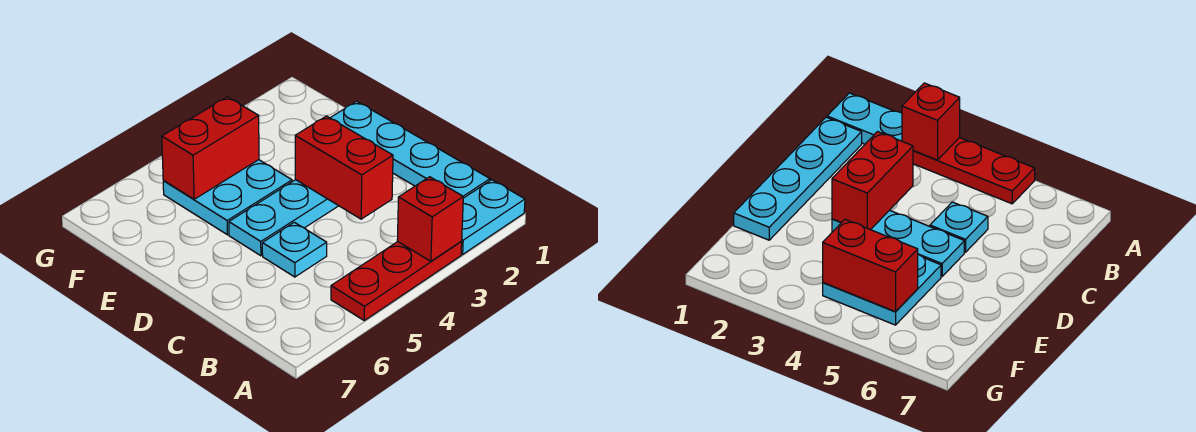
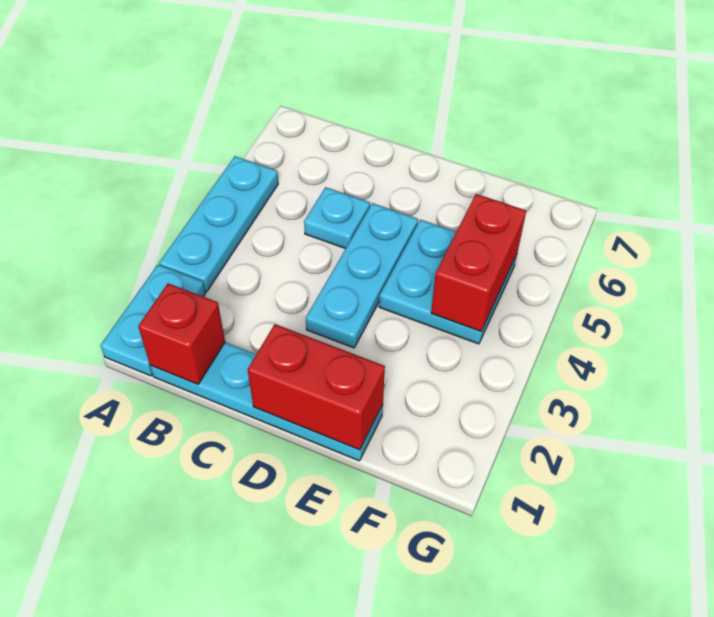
red plate A3:A5 level 1 -> cyan plate A3:A5 level 1
red brick A3 level 2 -> red brick B1 level 2
red brick C3:D3 level 2 -> red brick D1:E1 level 2

